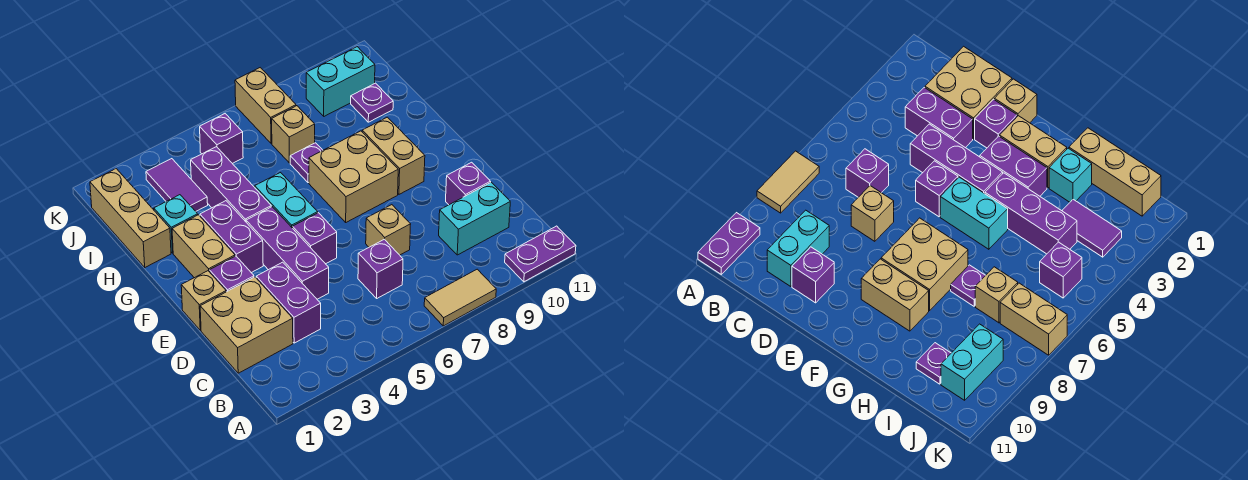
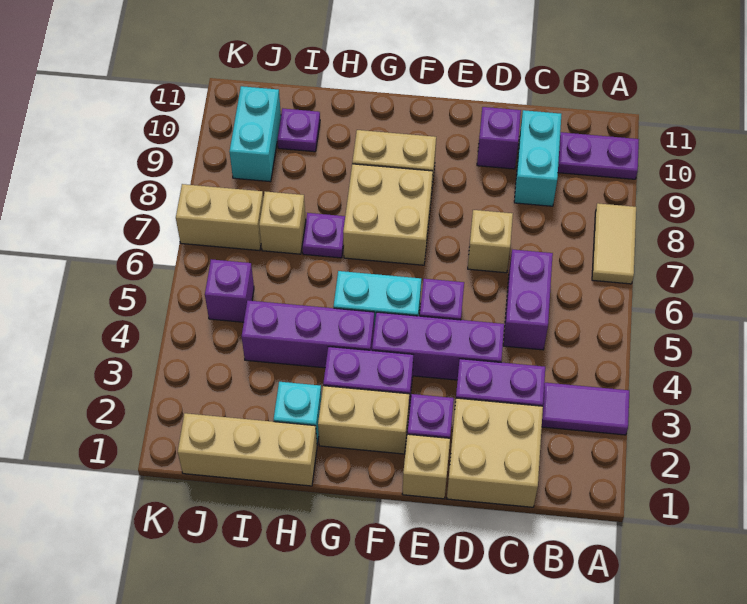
purple plate A10:A11 level 1 -> purple plate A10:B10 level 1
purple brick C6 level 1 -> purple brick C5:C6 level 1
purple tile I3:J3 level 1 -> purple tile A3:B3 level 1

